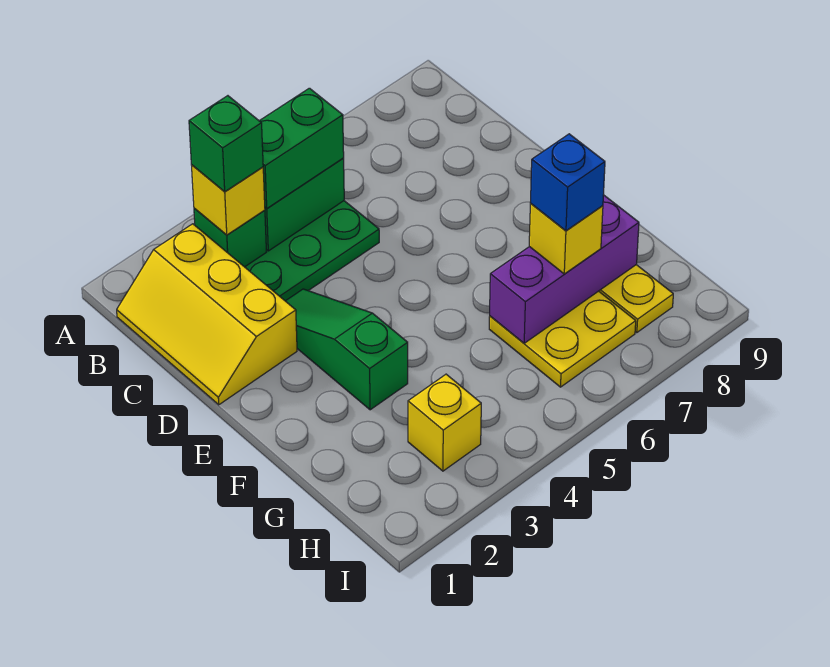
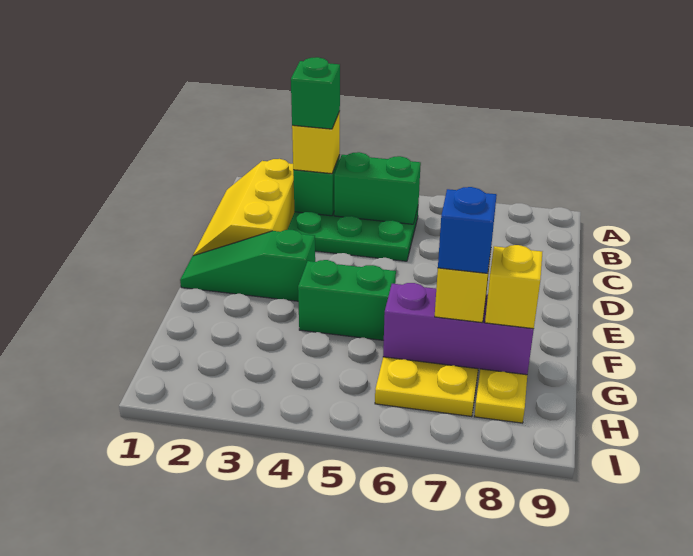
green brick B4:B5 level 3 -> green brick F4:F5 level 1
green slope D3:F3 level 1 top F -> green slope E1:E3 level 1 top 3
yellow brick H3 level 1 -> yellow brick G8 level 3

